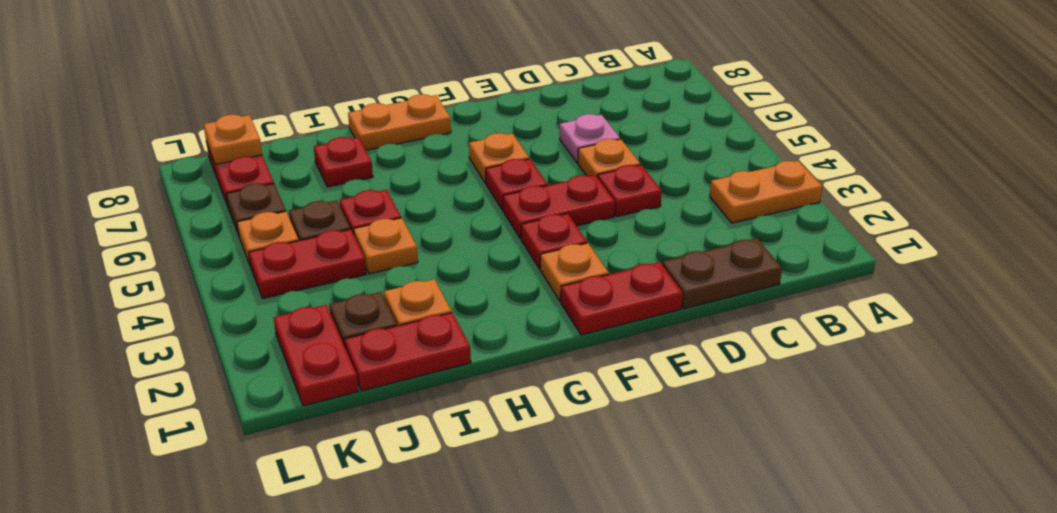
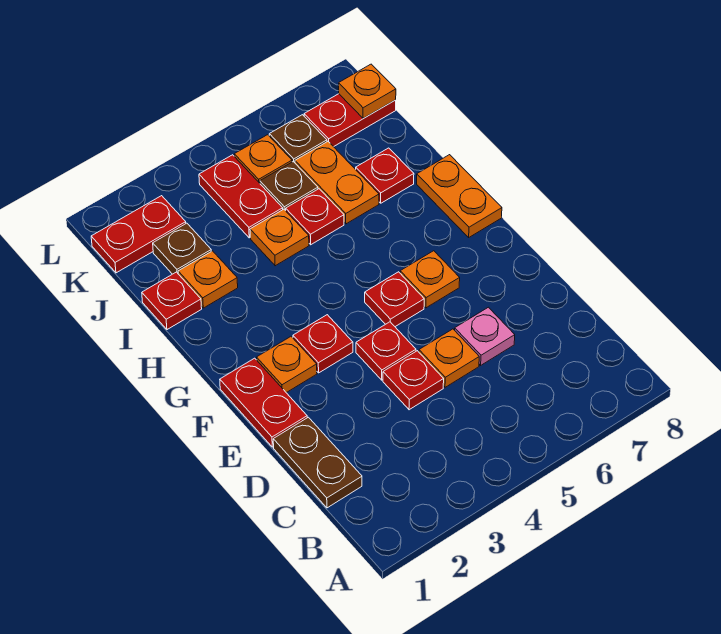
orange plate A3:B3 level 1 -> orange plate I6:J6 level 1
red plate E4:F4 level 1 -> red plate E4 level 1
red plate I1:J1 level 1 -> red plate I1 level 1

